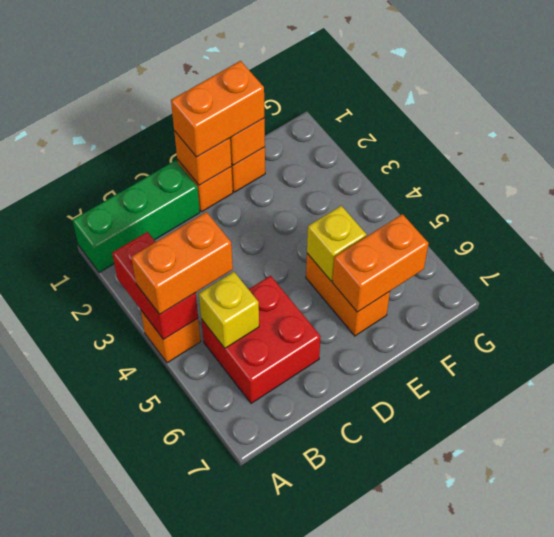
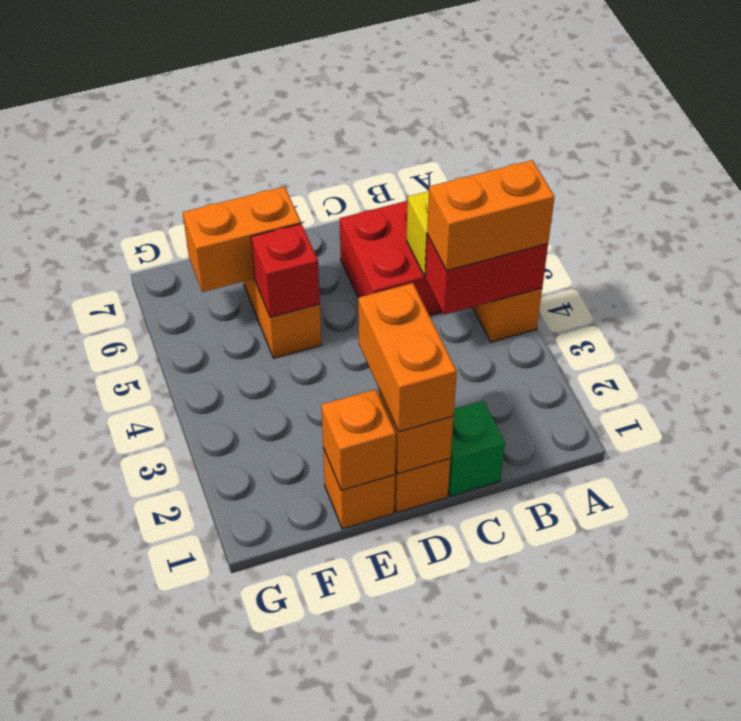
green brick A1:C1 level 1 -> green brick C1 level 1
red brick A3:A4 level 2 -> red brick A4:B4 level 2
orange brick D1:E1 level 3 -> orange brick D1:D2 level 3
yellow brick E5 level 2 -> red brick E5 level 2

